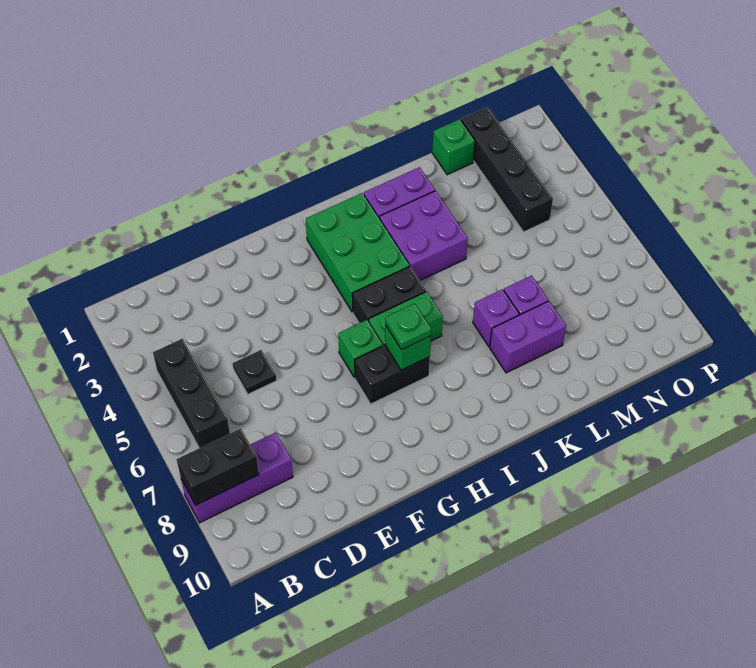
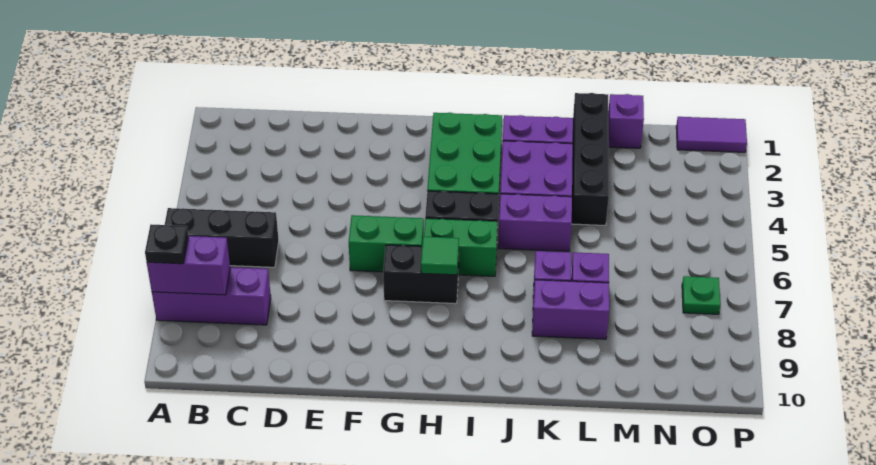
black brick A8:B8 level 2 -> purple brick A8:B8 level 2
black brick B4:B6 level 1 -> black brick A6:C6 level 1
black plate D5 level 1 -> black plate A8 level 3
green brick G6 level 1 -> green brick F6:G6 level 1
green brick H7 level 2 -> green tile H7 level 2
green plate H7 level 3 -> green plate O7 level 1
none -> purple brick J5:K5 level 1
green brick M1 level 1 -> purple brick M1 level 1
black brick N1:N4 level 1 -> black brick L1:L4 level 1
none -> purple tile O1:P1 level 1

